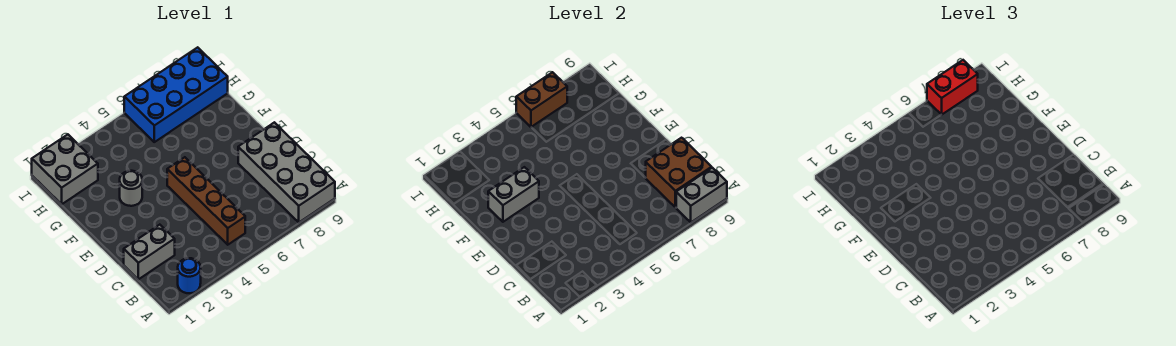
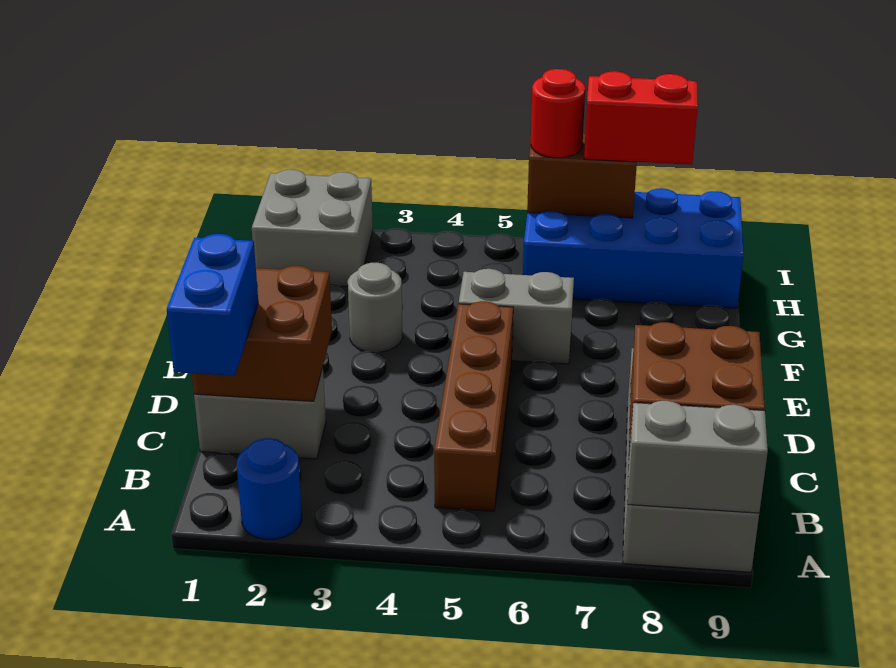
none -> blue brick B1:C1 level 3
none -> brown brick C1:D2 level 2
grey brick F2:F3 level 2 -> grey brick F5:F6 level 1
none -> red round brick I6 level 3

